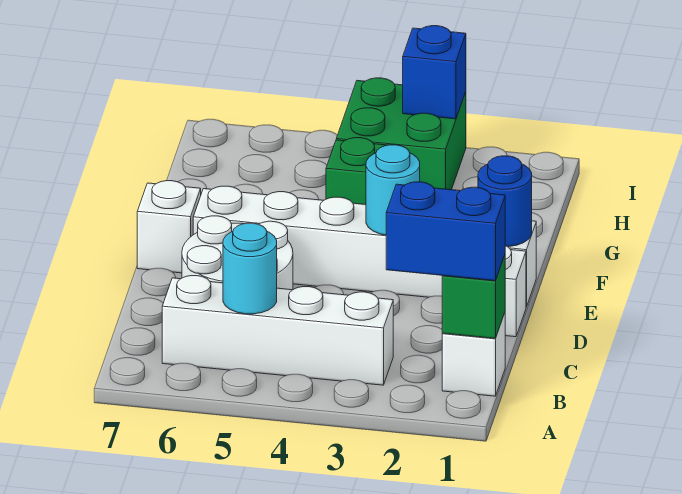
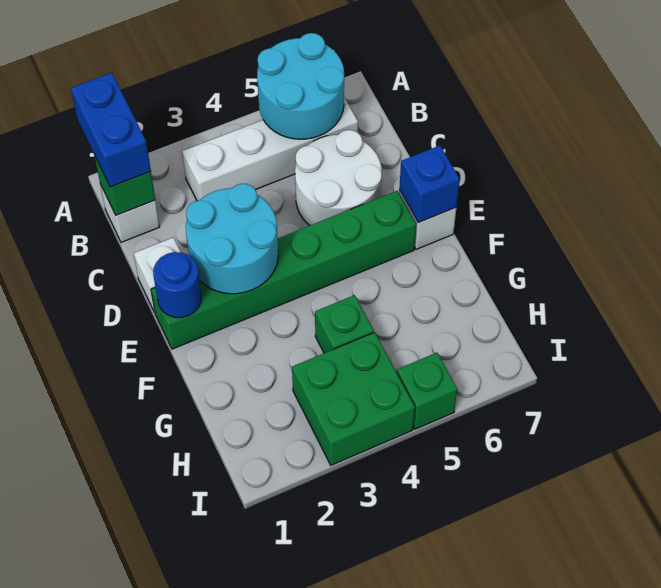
blue brick B1:B2 level 3 -> blue brick A1:B1 level 3
cyan round brick B5 level 2 -> cyan round brick A5:B6 level 2
white brick E1:E6 level 1 -> green brick E1:E6 level 1
cyan round brick E3 level 2 -> cyan round brick D2:E3 level 2
blue brick I3 level 2 -> blue brick E7 level 2
none -> green brick I5 level 1

